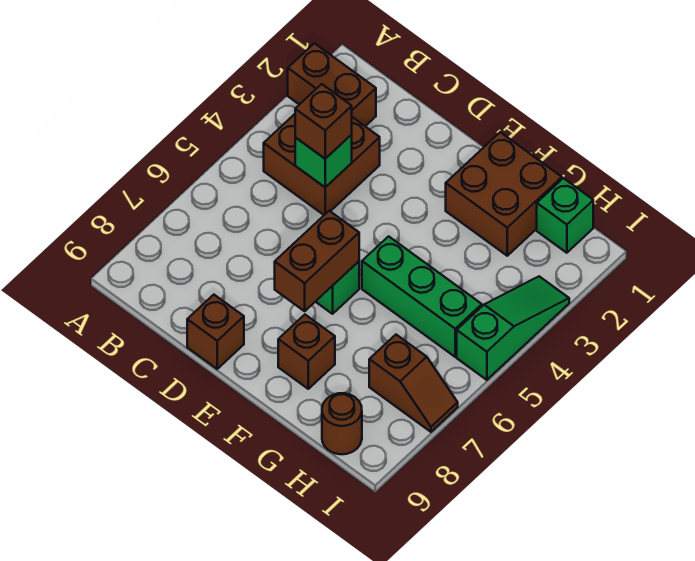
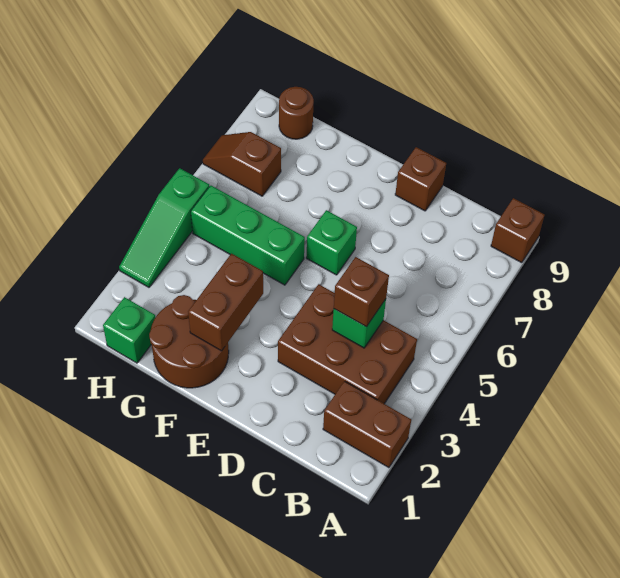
brown brick B3:C4 level 1 -> brown brick B3:D4 level 1
brown brick E6:E7 level 2 -> brown brick F2:F3 level 2
brown brick F1:G2 level 1 -> brown round brick F1:G2 level 1
brown brick F8 level 1 -> brown brick A9 level 1

